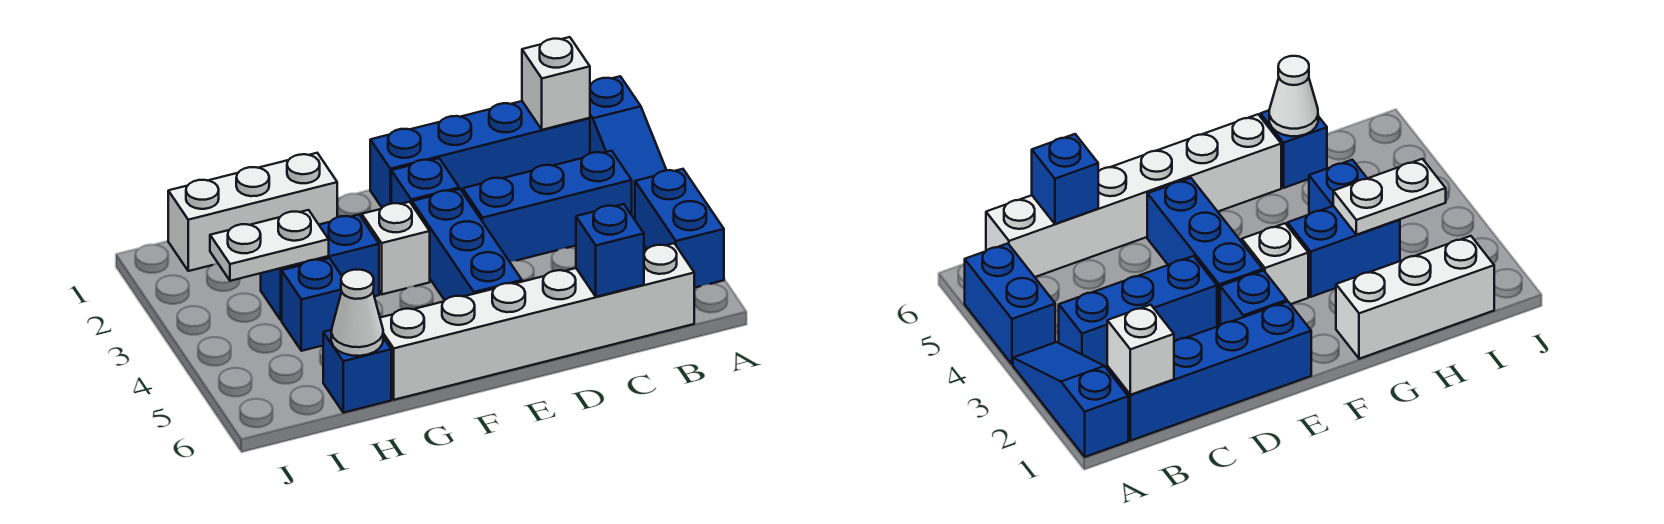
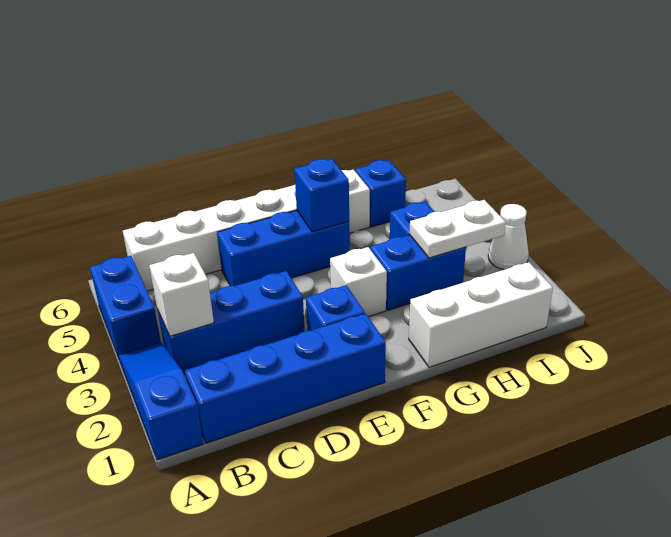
white brick B1 level 2 -> white brick B3 level 2
blue brick C6 level 2 -> blue brick F5 level 2
blue brick E3:E5 level 1 -> blue brick D5:F5 level 1
white cone H6 level 2 -> white cone J3 level 1

